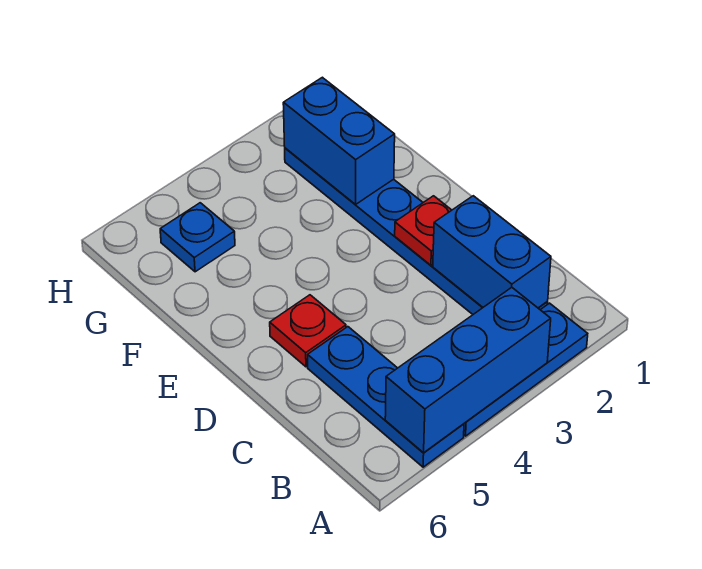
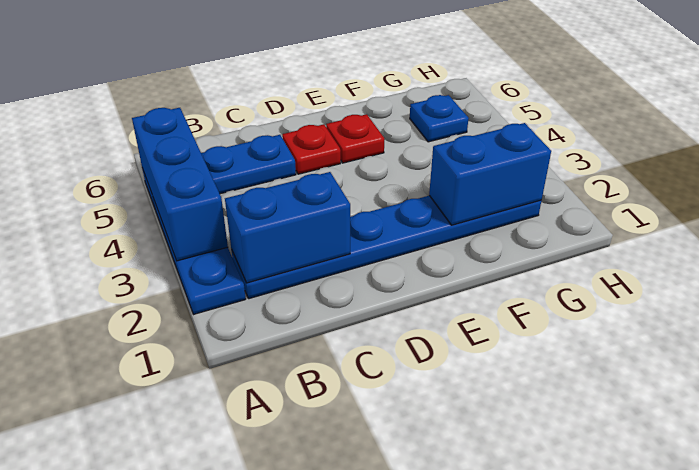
red plate D2 level 2 -> red plate E5 level 1

